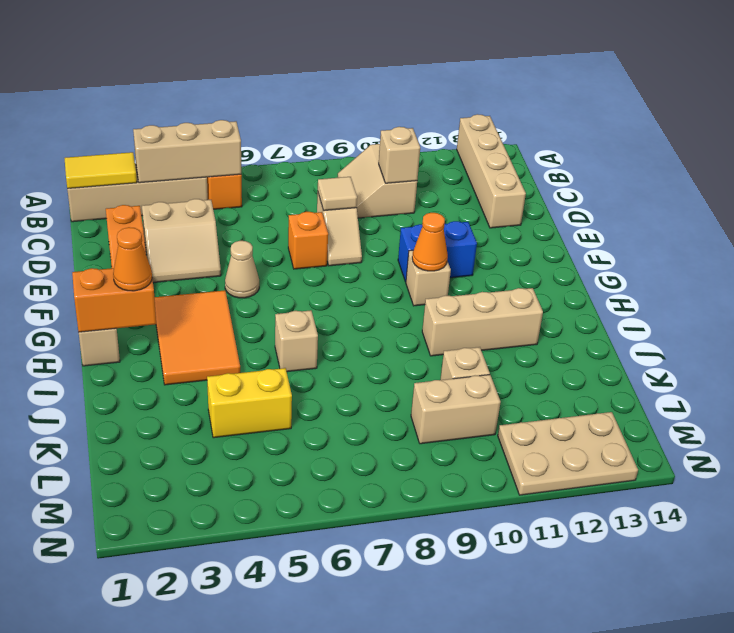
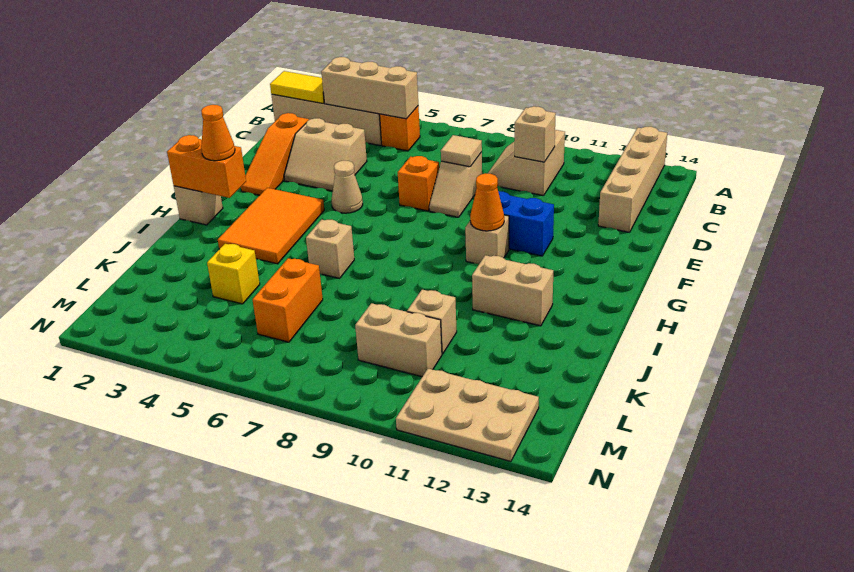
tan brick I10:I12 level 1 -> tan brick I11:I12 level 1
yellow brick K4:K5 level 1 -> yellow brick K4 level 1
none -> orange brick K6:L6 level 1

